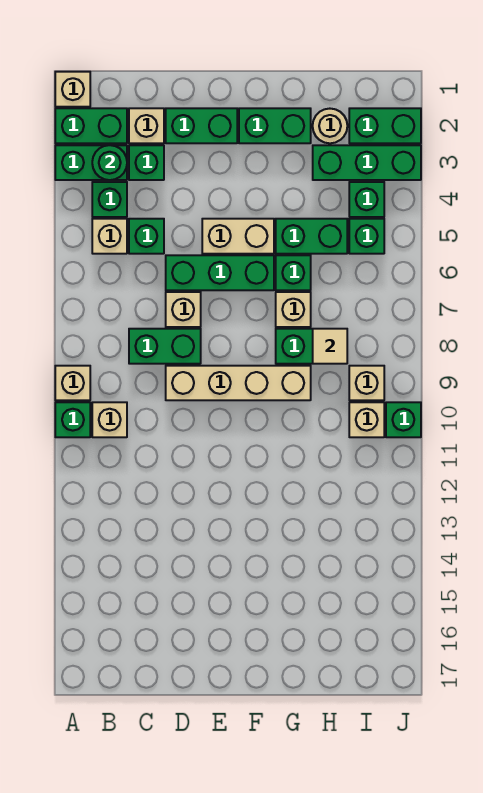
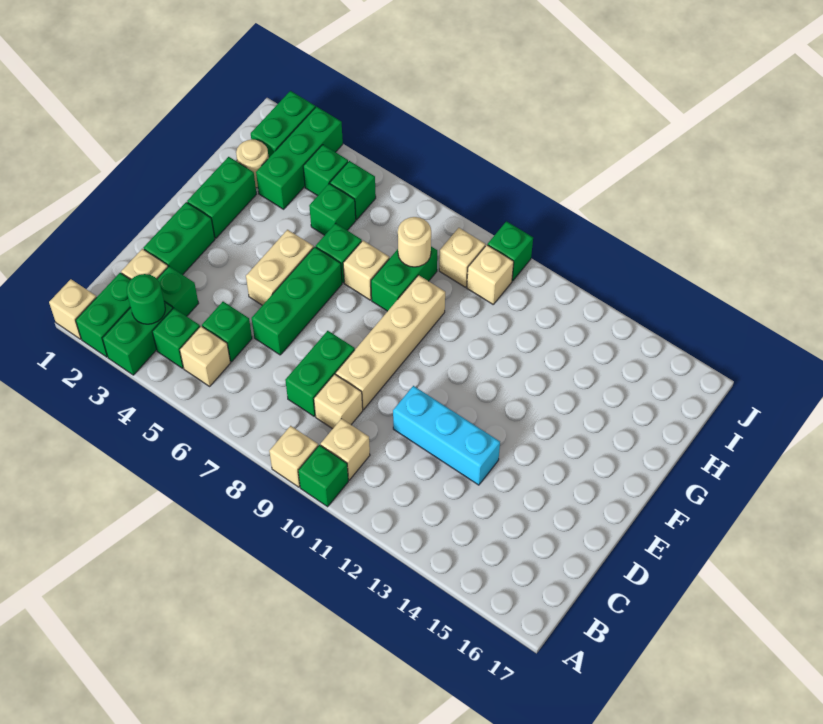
tan brick D7 level 1 -> tan brick C9 level 1
none -> cyan brick D11:D13 level 1
green brick G5:H5 level 1 -> green brick H5 level 1
tan tile H8 level 2 -> tan round brick H8 level 2

